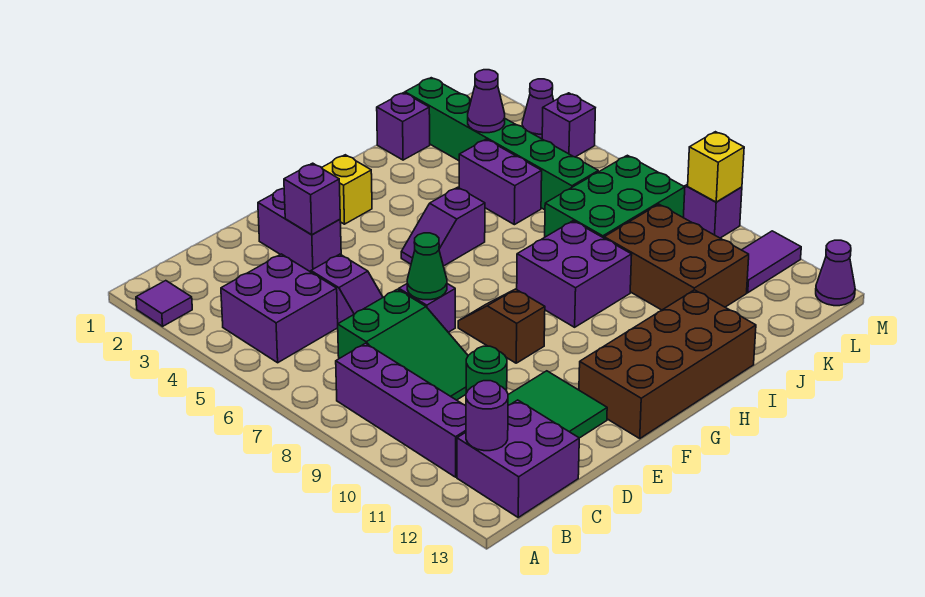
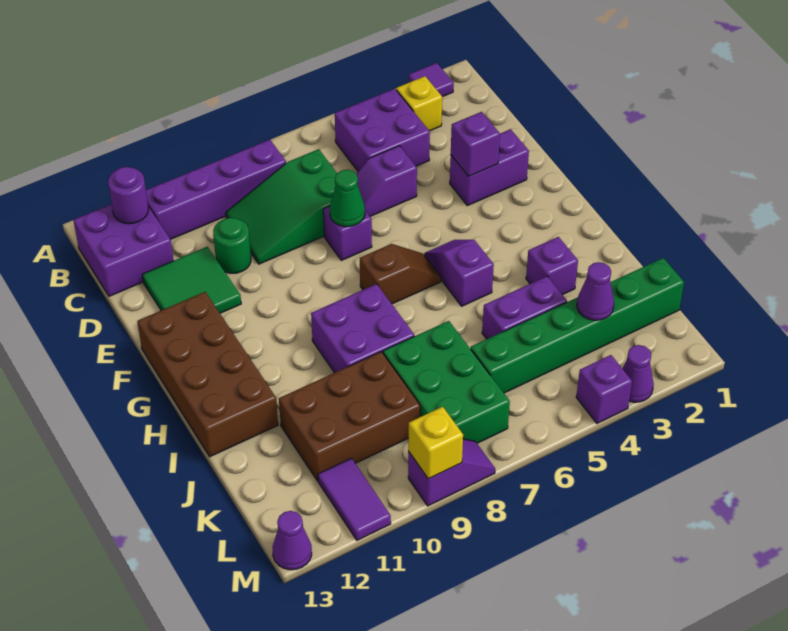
brown slope F8:F9 level 1 top 9 -> brown slope G6:G7 level 1 top 7
yellow brick G2 level 1 -> yellow brick B3 level 1
purple brick J1 level 1 -> purple brick I3 level 1

